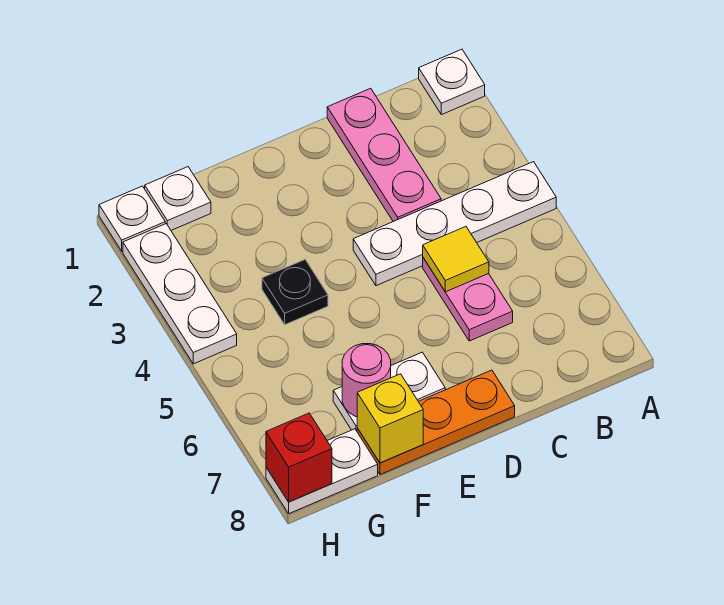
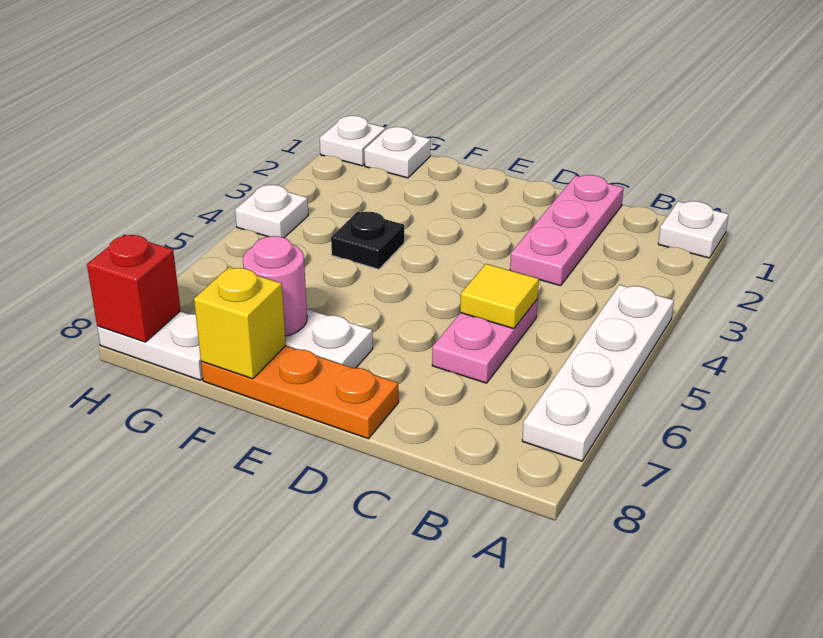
white plate A4:D4 level 1 -> white plate A4:A7 level 1
white plate H2:H4 level 1 -> white plate H4 level 1

